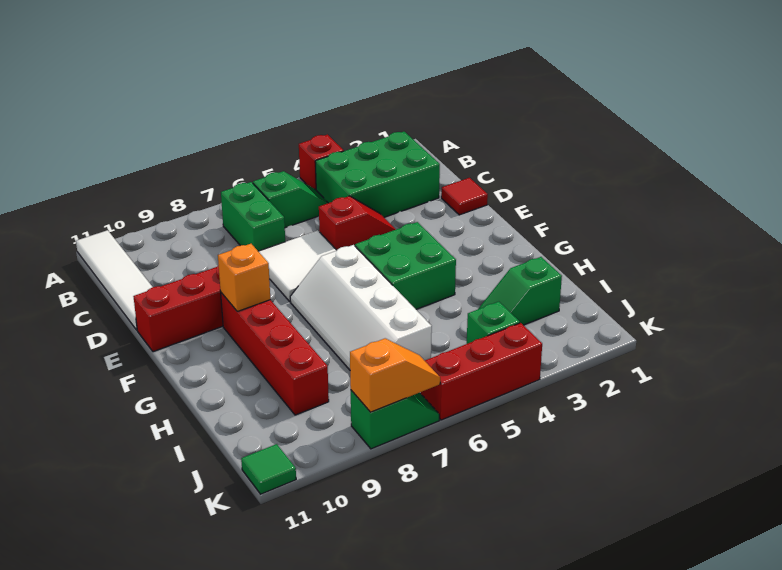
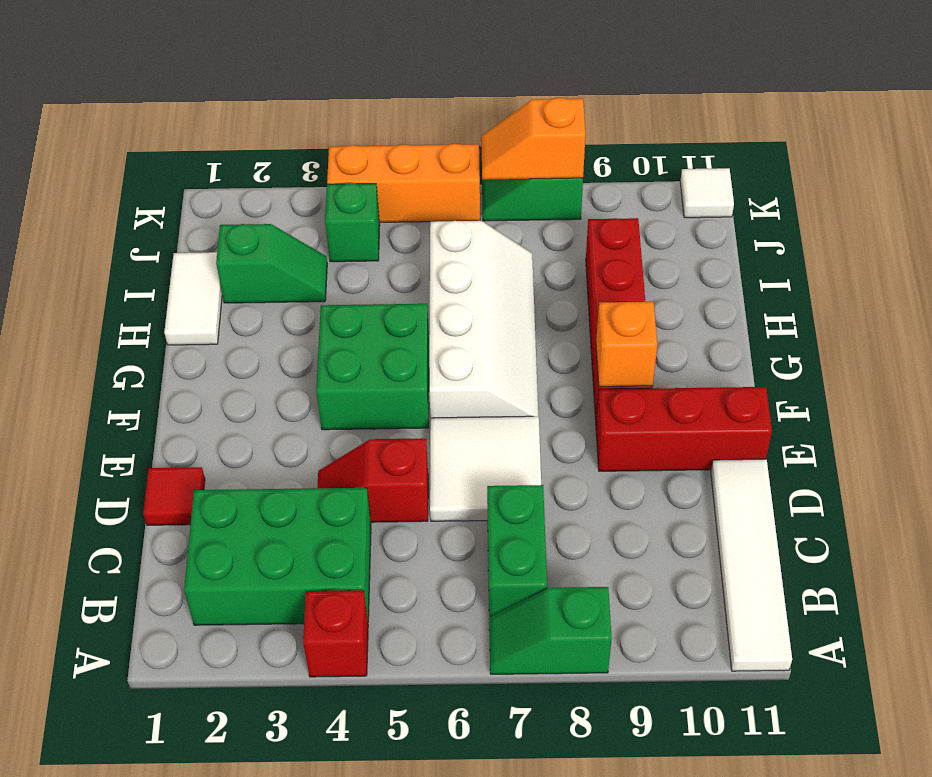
green slope B5:B6 level 1 top 6 -> green slope A7:A8 level 1 top 8
none -> white tile H1:I1 level 1
red brick K4:K6 level 1 -> orange brick K4:K6 level 1
green tile K11 level 1 -> white tile K11 level 1

